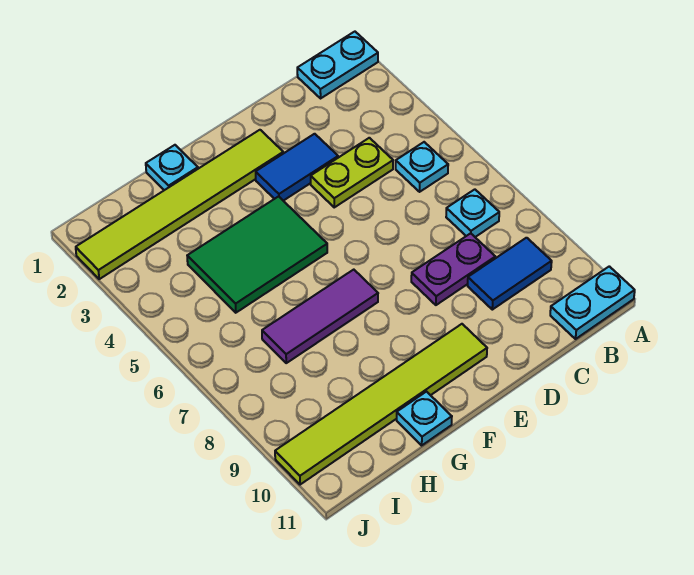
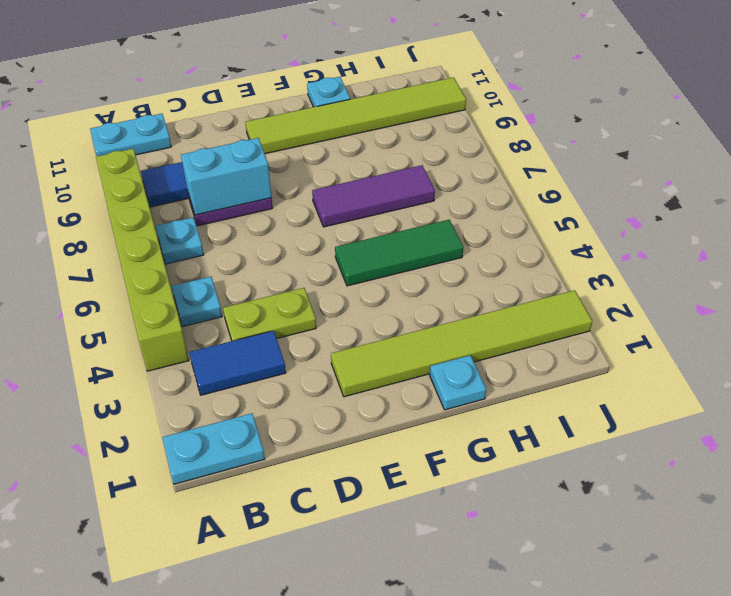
none -> lime brick A4:A9 level 1
none -> cyan brick C8:D8 level 2
blue tile D3:E3 level 1 -> blue tile B3:C3 level 1
green tile F4:H5 level 1 -> green tile F5:H5 level 1

